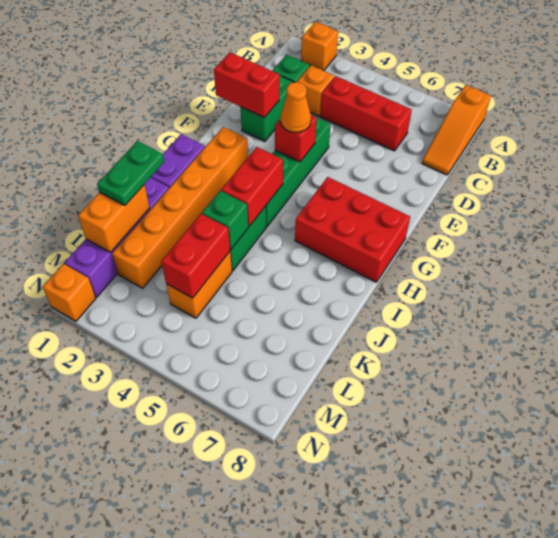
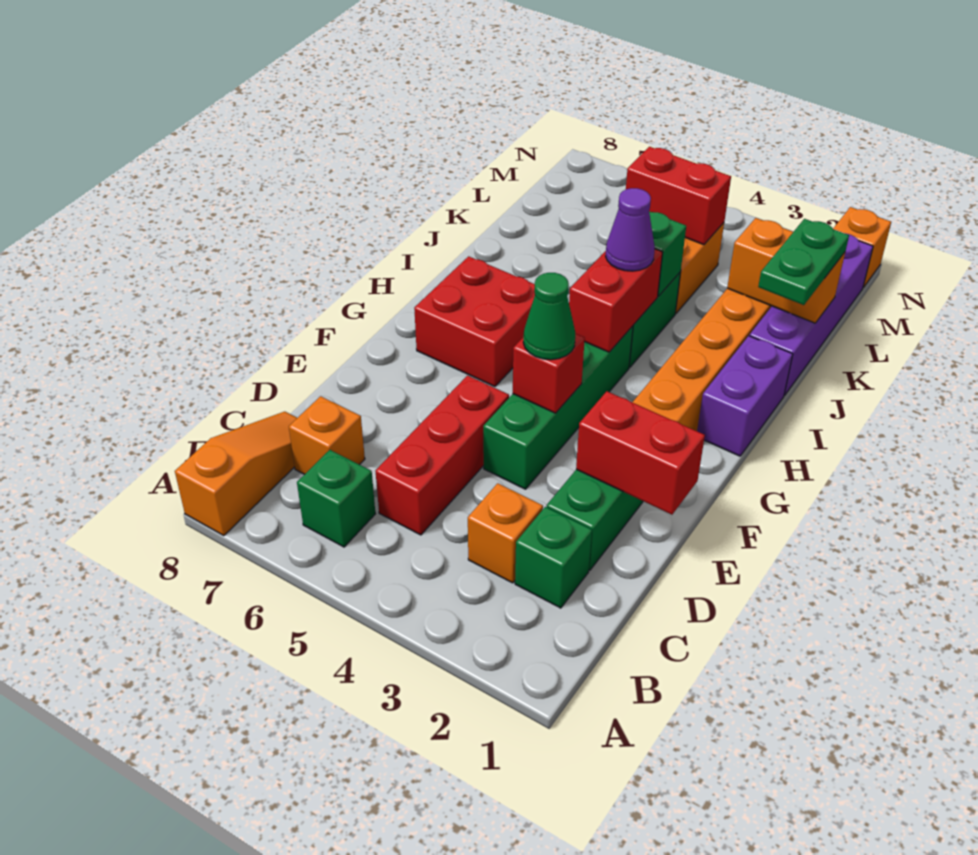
orange brick A2 level 1 -> orange brick C7 level 1
none -> green brick B6 level 1
red brick C4:C6 level 1 -> red brick C5:E5 level 1
orange cone F4 level 3 -> green cone F4 level 3
red brick G6:H8 level 1 -> red brick G6:H7 level 1
none -> purple cone I4 level 3
orange brick K1:L1 level 2 -> orange brick K1:K2 level 2
red brick K4:L4 level 2 -> red brick L4:L5 level 2

